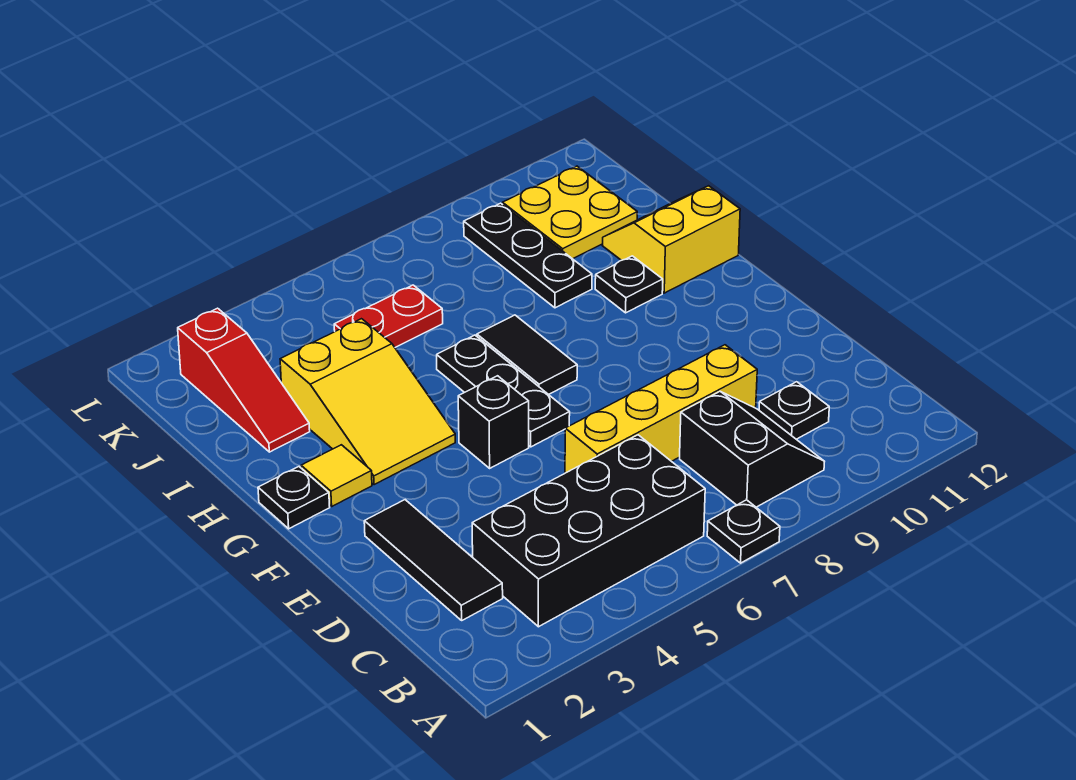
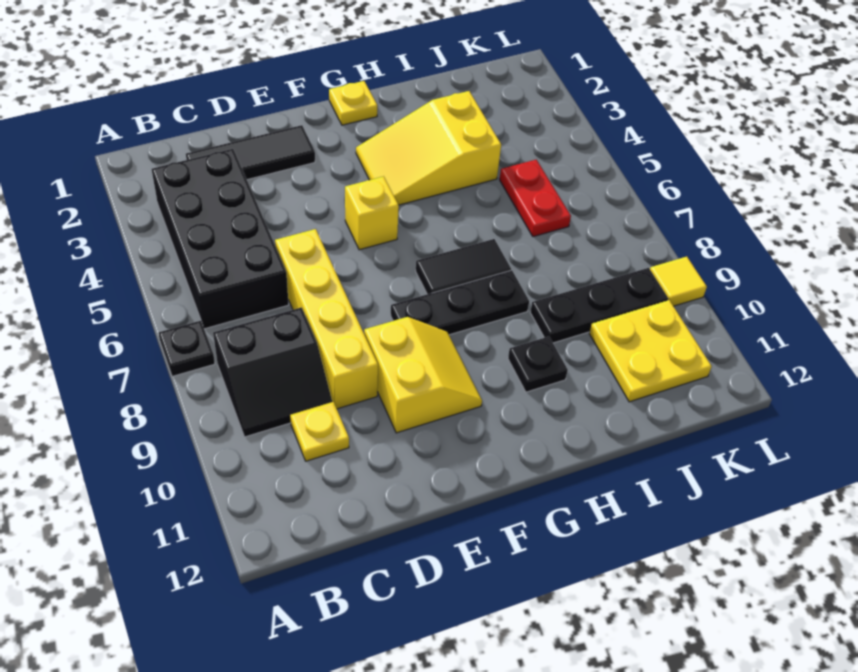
black plate C10 level 1 -> yellow plate C10 level 1
black brick F5 level 1 -> yellow brick F5 level 1
black plate F6:H6 level 1 -> black plate F8:H8 level 1
black plate G1 level 1 -> yellow plate G1 level 1
yellow tile G2 level 1 -> yellow tile L9 level 1
yellow slope H11:I12 level 1 top H -> yellow slope E9:F10 level 1 top E
red slope I2:K2 level 1 top K -> none

